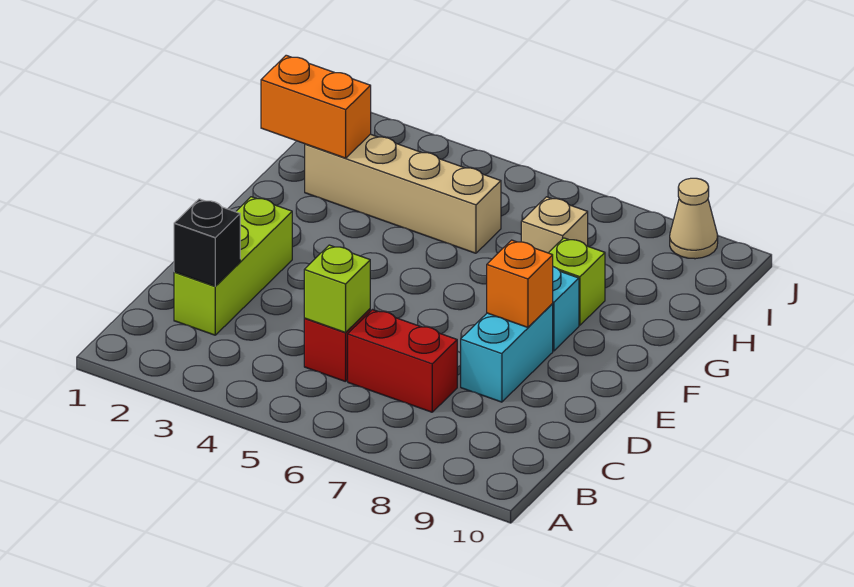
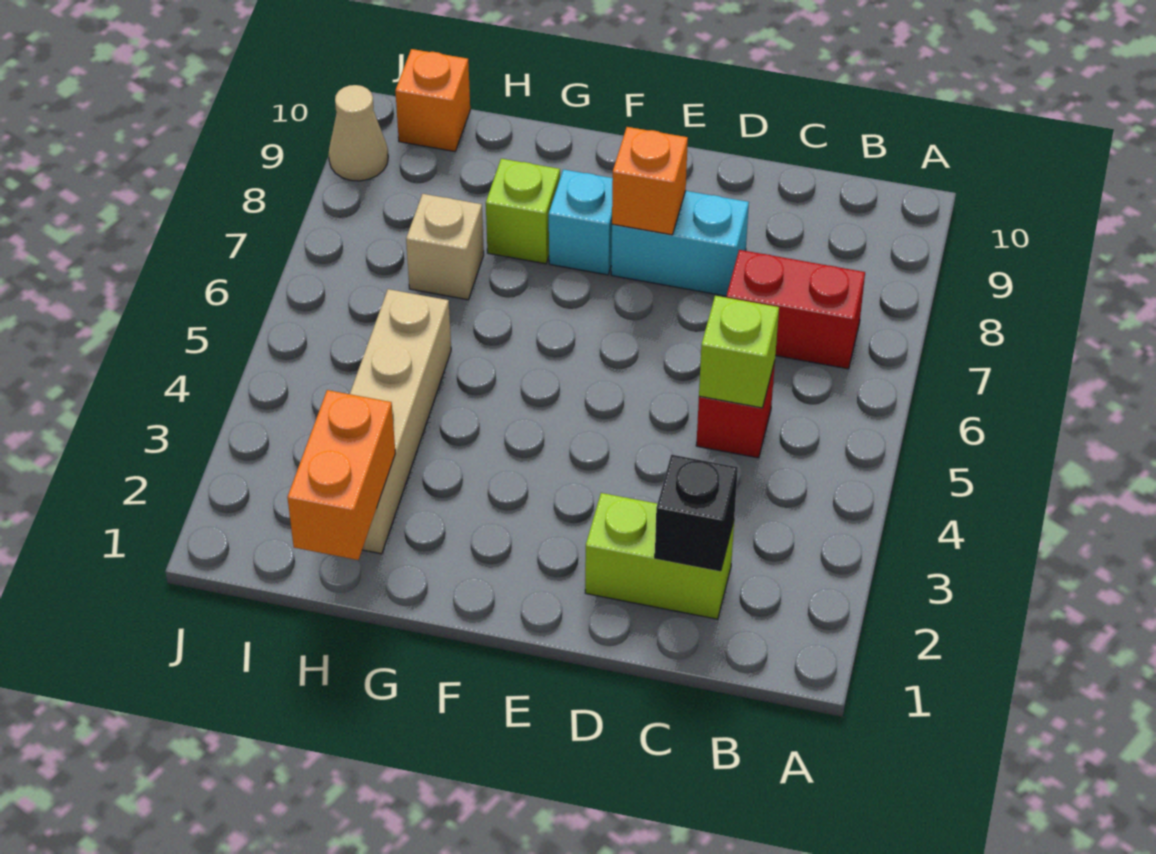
lime brick C2:E2 level 1 -> lime brick C2:D2 level 1
red brick C6:C7 level 1 -> red brick B7:C7 level 1
none -> orange brick I10 level 1

